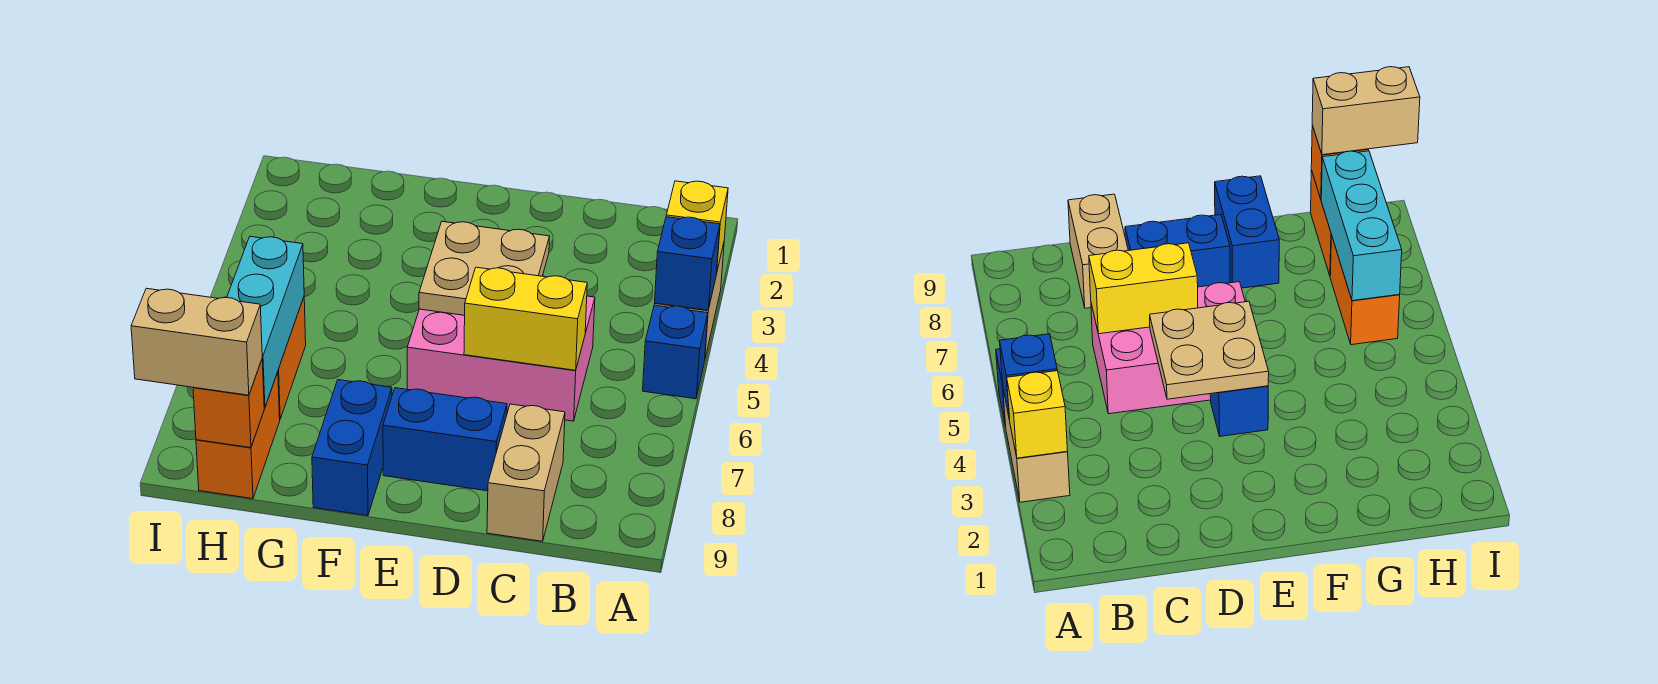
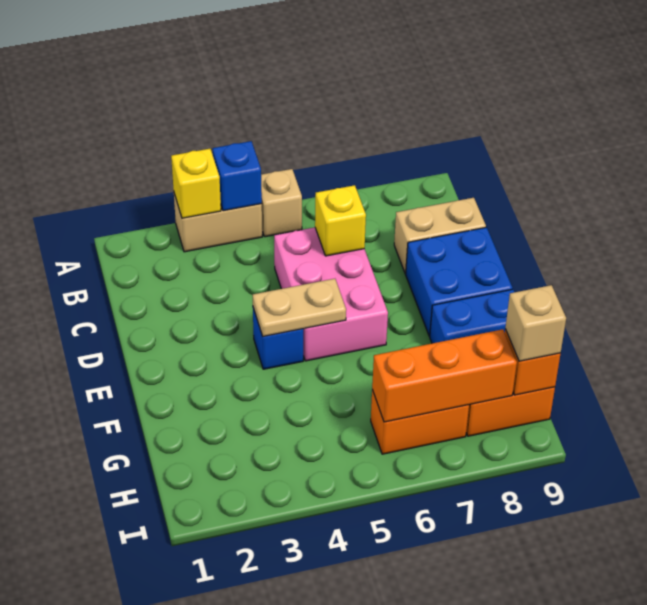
blue brick A5 level 1 -> tan brick A5 level 1
yellow brick C6:D6 level 2 -> yellow brick C6 level 2
tan plate D4:E5 level 2 -> tan plate E4:E5 level 2
blue brick D8:E8 level 1 -> blue brick D8:E9 level 1
cyan brick H6:H8 level 2 -> orange brick H6:H8 level 2
tan brick H9:I9 level 3 -> tan brick H9 level 3

